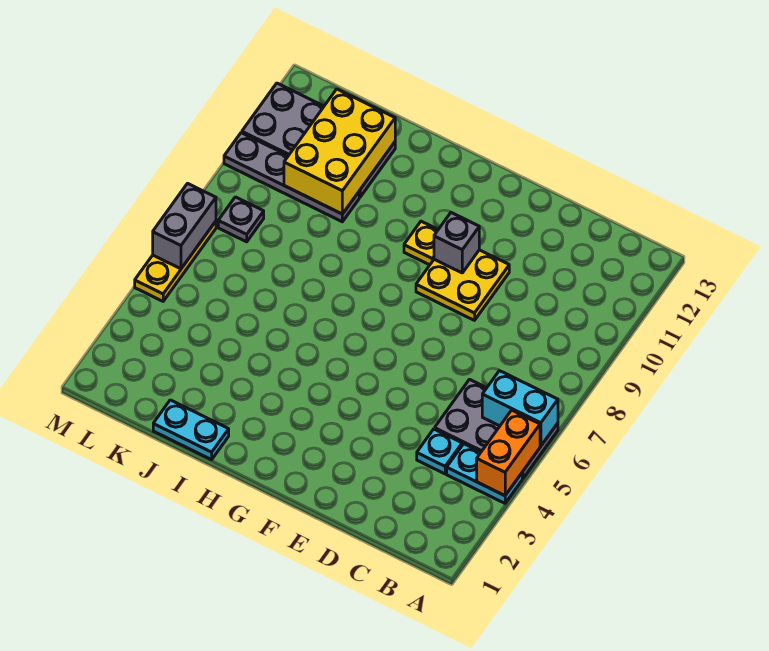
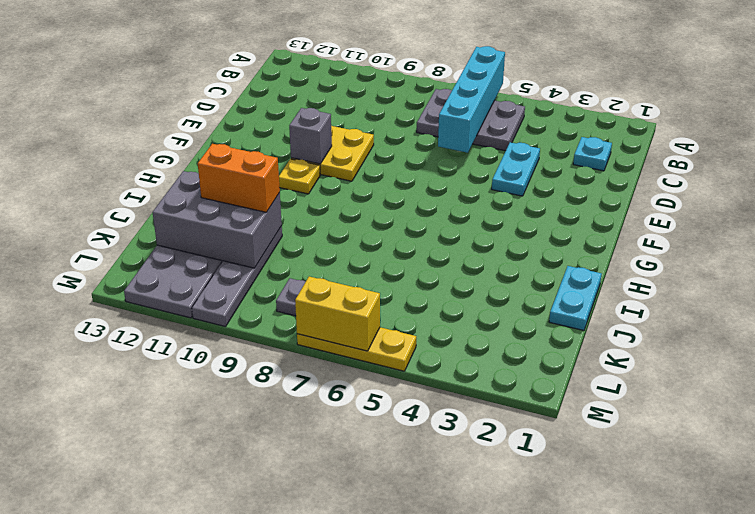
cyan plate A4:B4 level 1 -> cyan plate D4:E4 level 1
orange brick A4:A5 level 2 -> orange brick J10:J11 level 3
grey plate A5:C6 level 1 -> grey plate B5:C7 level 1
cyan brick A6:B6 level 2 -> cyan brick A6:D6 level 2
cyan plate C4 level 1 -> cyan plate C2 level 1
yellow brick J10:K12 level 2 -> grey brick J10:K12 level 2
grey brick M6:M7 level 2 -> yellow brick M6:M7 level 2

